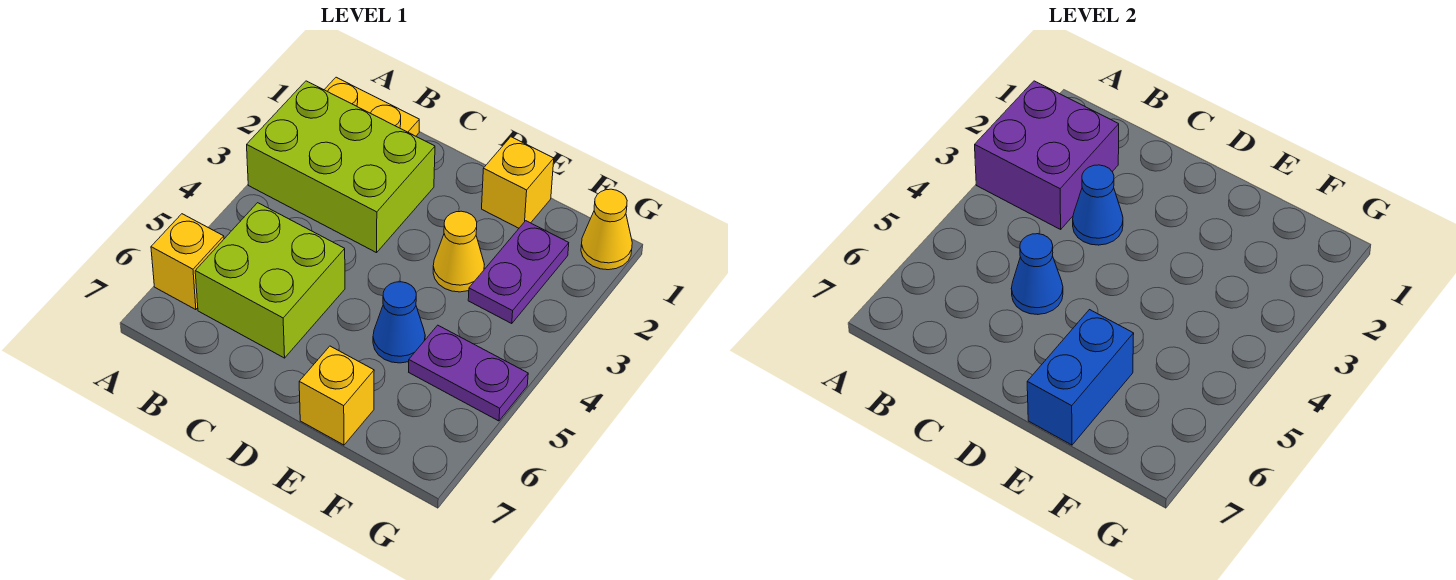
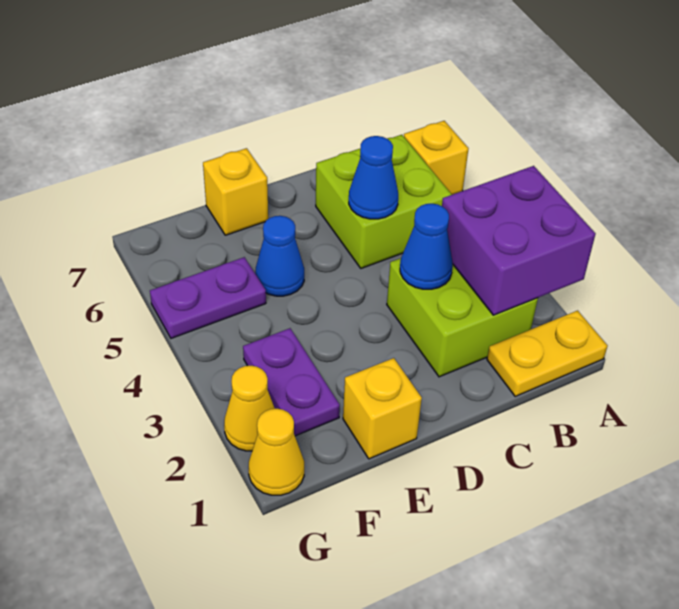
lime brick A2:C3 level 1 -> lime brick B2:C3 level 1
yellow cone E3 level 1 -> yellow cone G2 level 1
blue brick E6:E7 level 2 -> none

